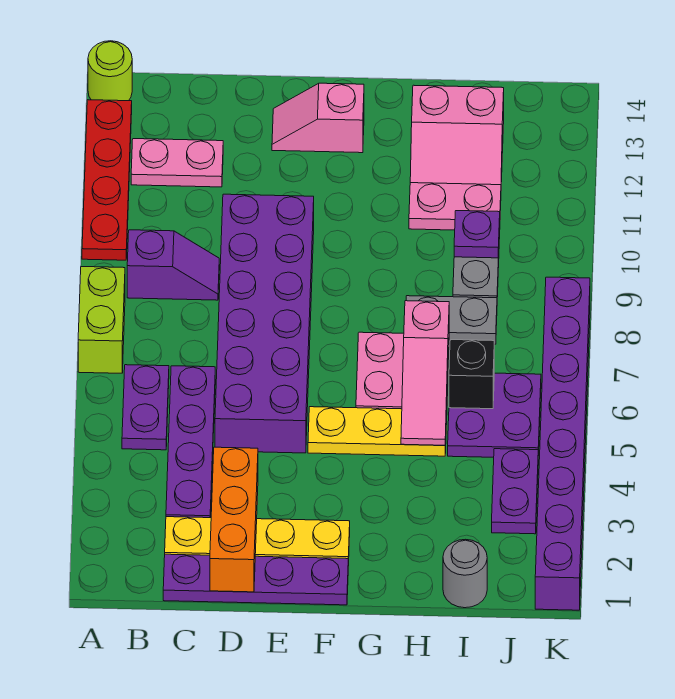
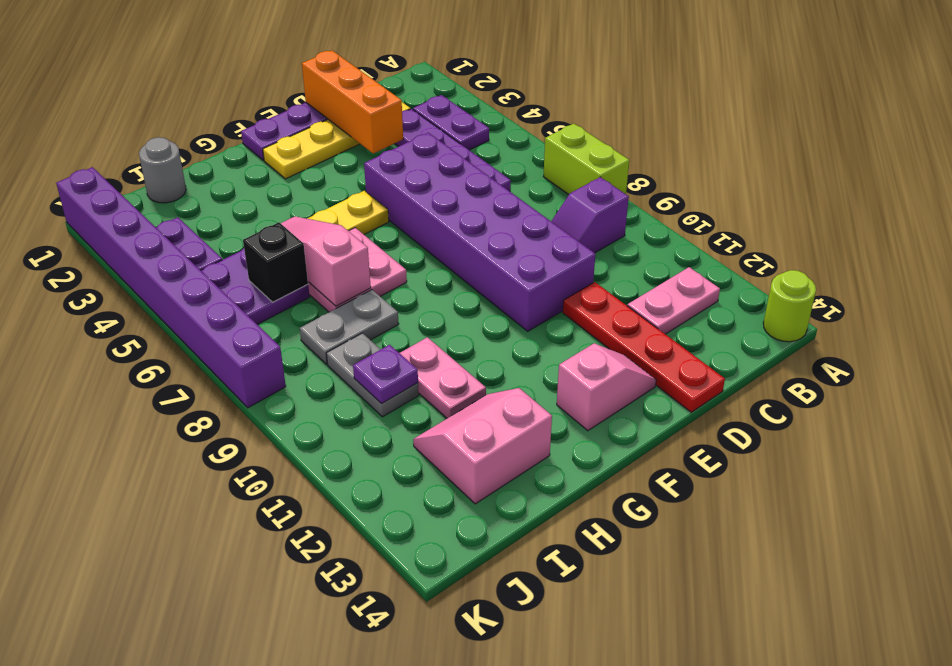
red plate A10:A13 level 1 -> red plate D11:D14 level 1
purple plate B5:B6 level 1 -> purple plate B3:B4 level 1
pink plate H11:I11 level 1 -> pink plate H10:H11 level 1

